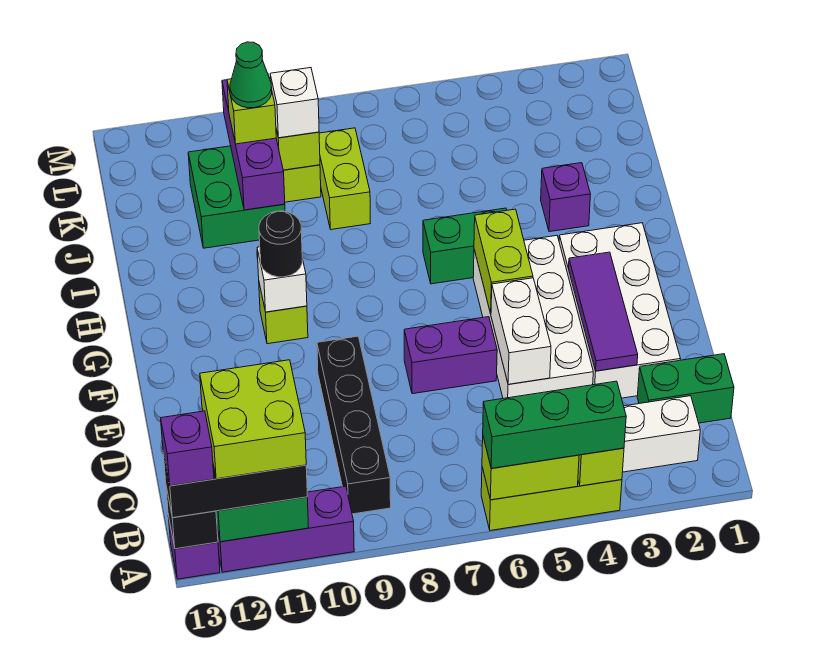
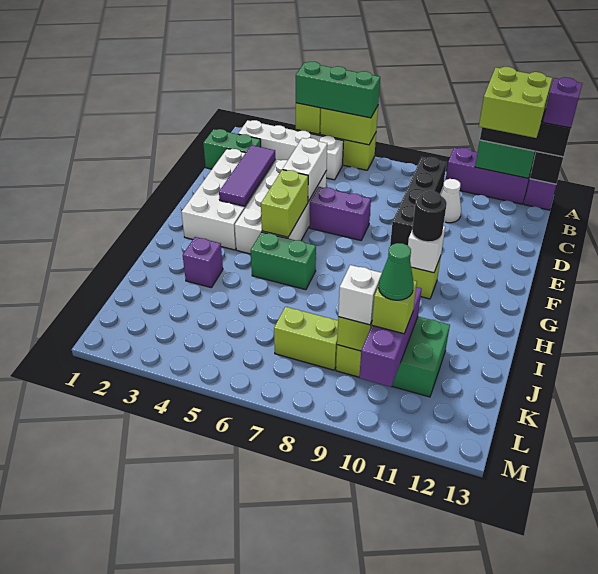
none -> white cone C10 level 1
lime brick J8:K8 level 1 -> lime brick K7:K8 level 1

